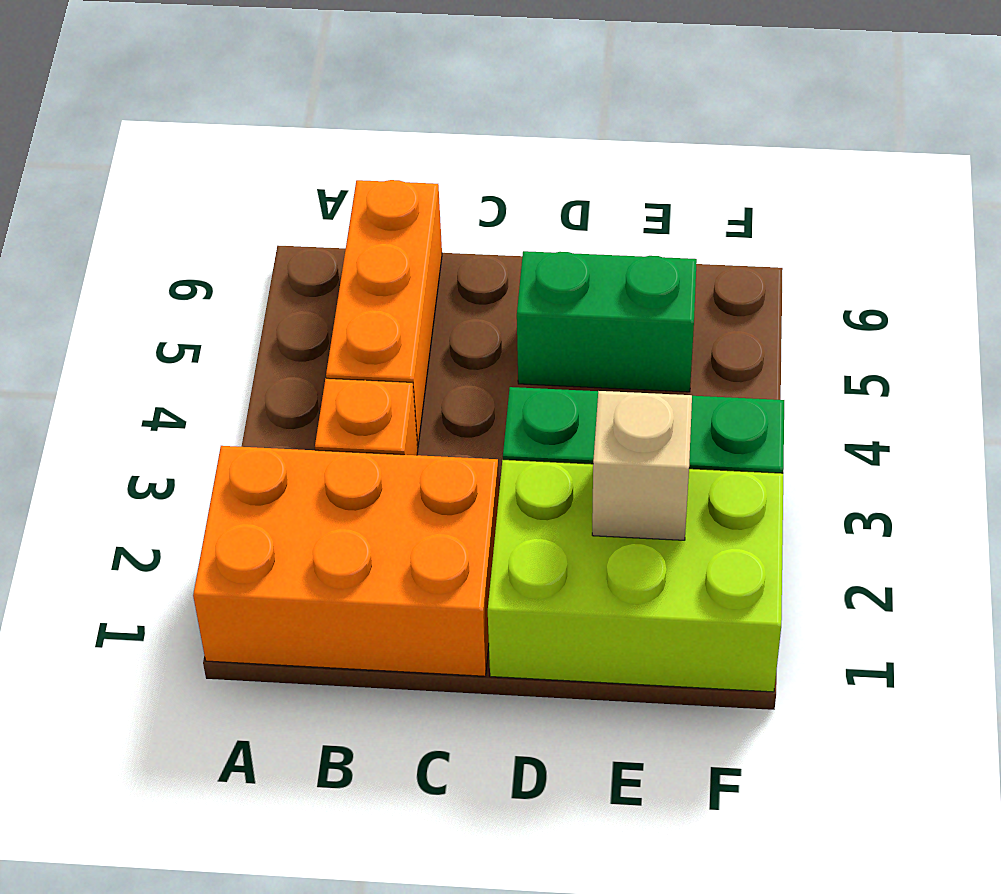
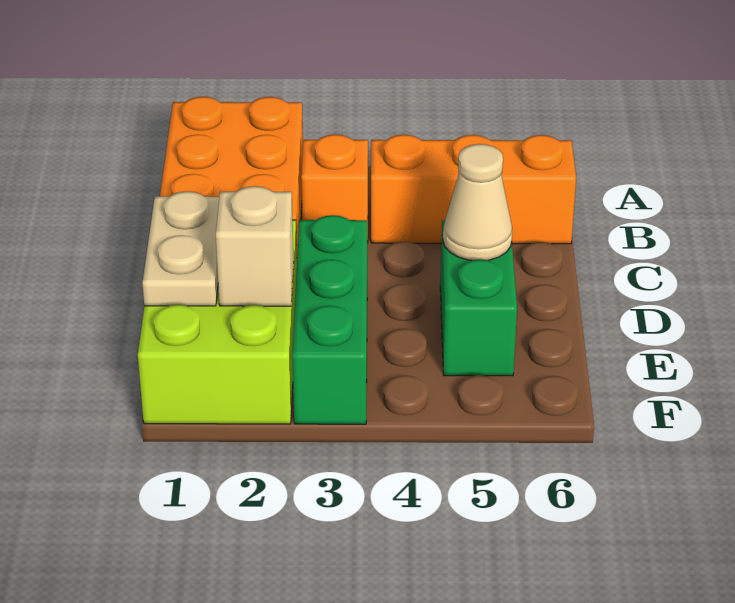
none -> tan plate D1:E1 level 2
none -> tan cone D5 level 2

